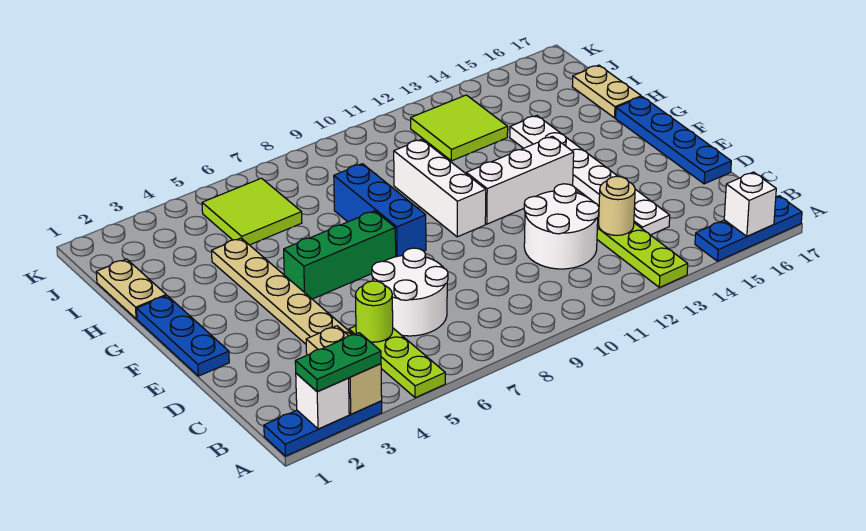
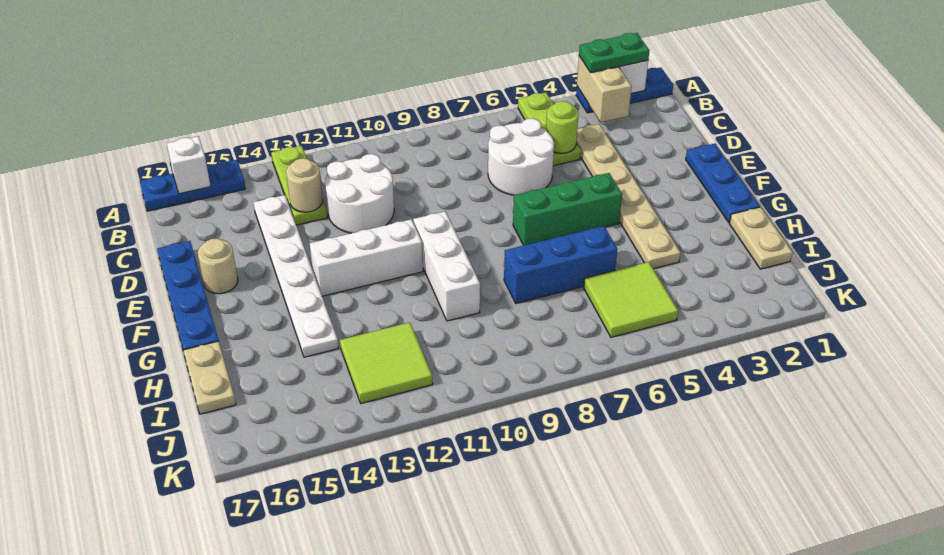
none -> tan round brick E16 level 1
blue brick F8:H8 level 1 -> blue brick H6:H8 level 1

